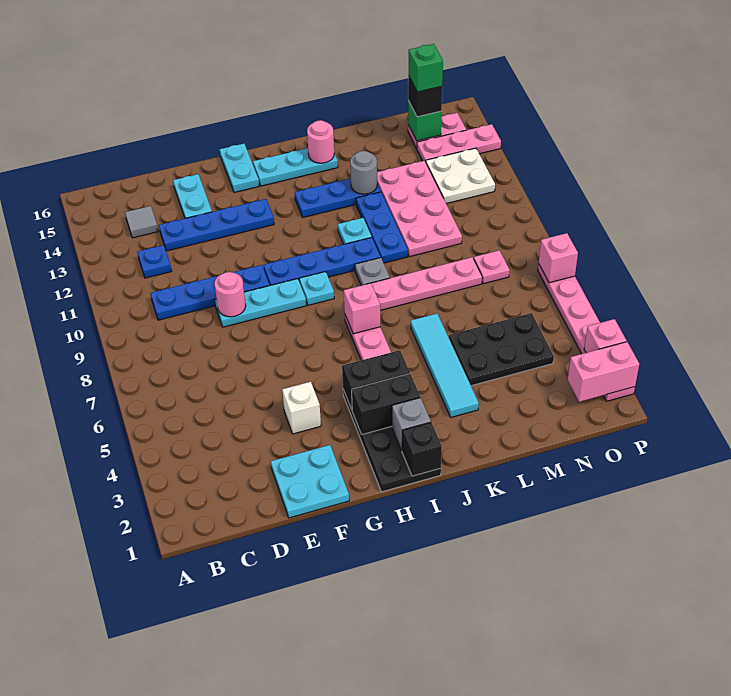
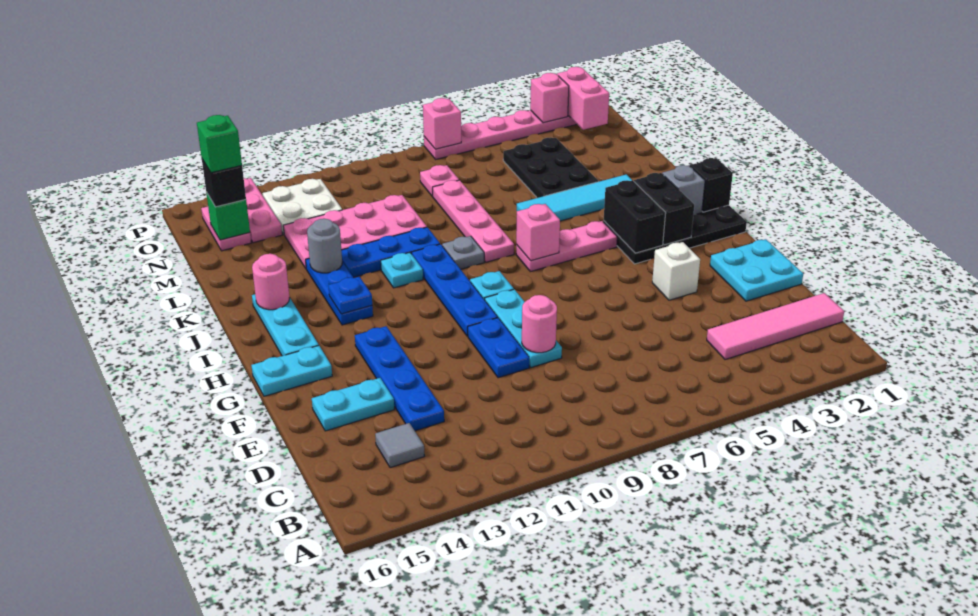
none -> pink tile C1:C4 level 1
blue plate C10:F10 level 1 -> blue plate E10:F10 level 1
blue plate C12 level 1 -> blue plate I13 level 2

